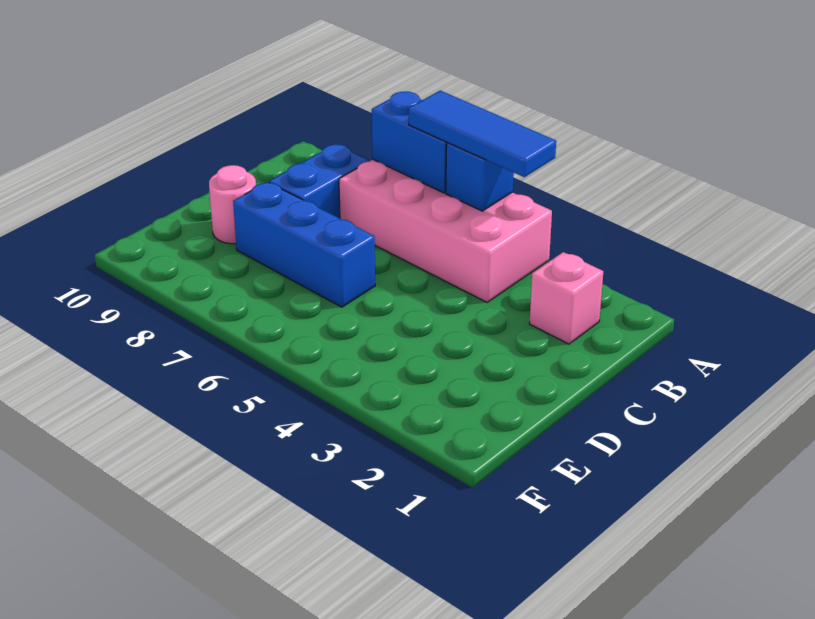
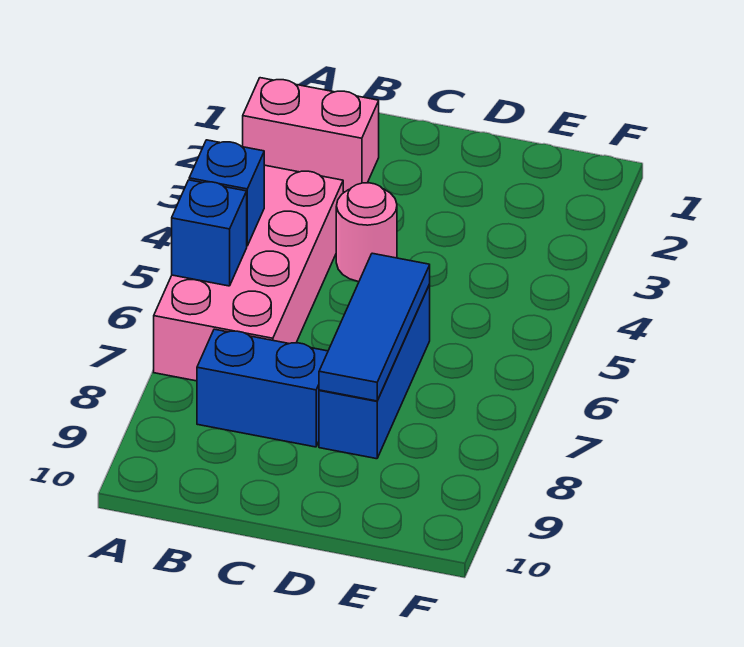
blue tile A4:A6 level 3 -> blue tile D6:D8 level 2
blue brick A6:A7 level 2 -> blue brick A6 level 2
pink brick B2 level 1 -> pink brick A2:B2 level 1
pink round brick D9 level 1 -> pink round brick C4 level 1

